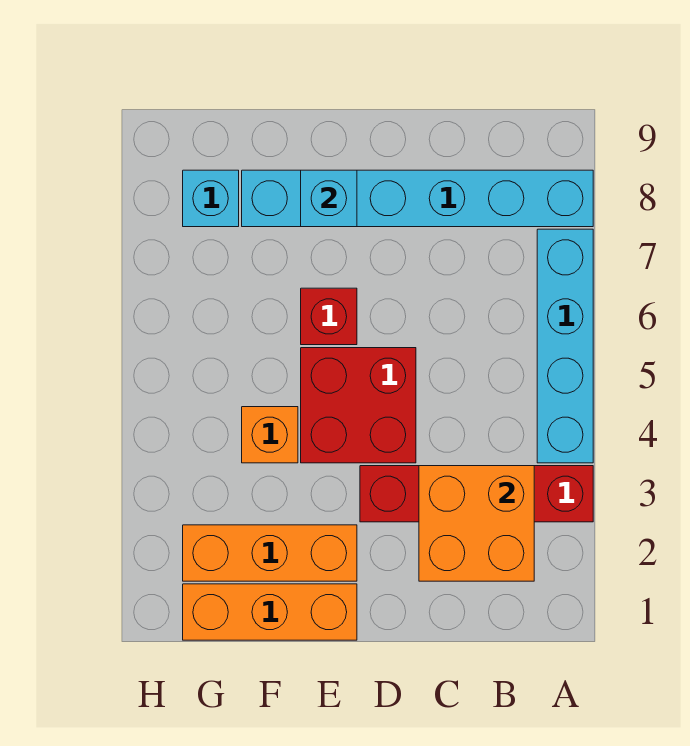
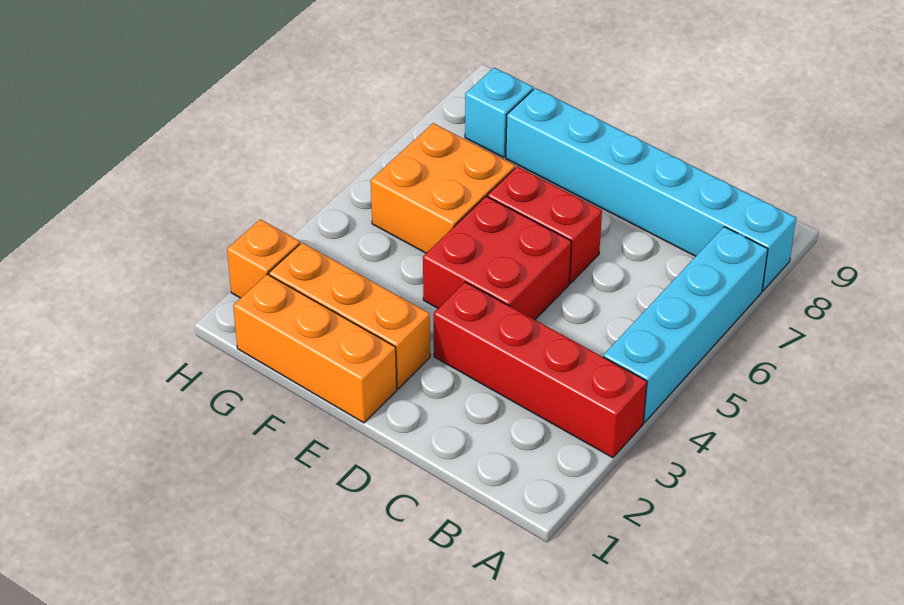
orange brick B2:C3 level 2 -> orange brick F5:G6 level 1
red brick E6 level 1 -> red brick D6:E6 level 1
cyan brick E8 level 2 -> none
orange brick F4 level 1 -> orange brick H2 level 1

